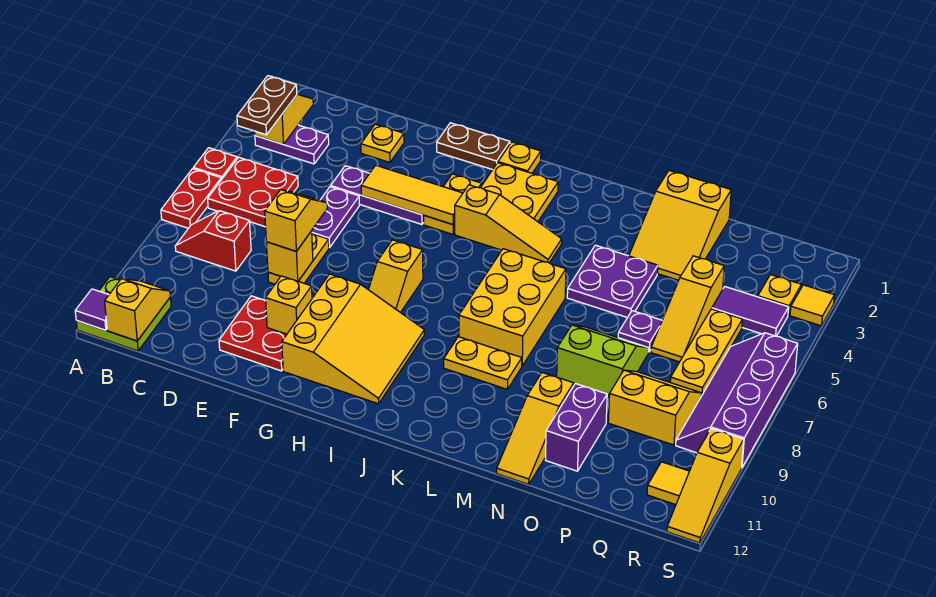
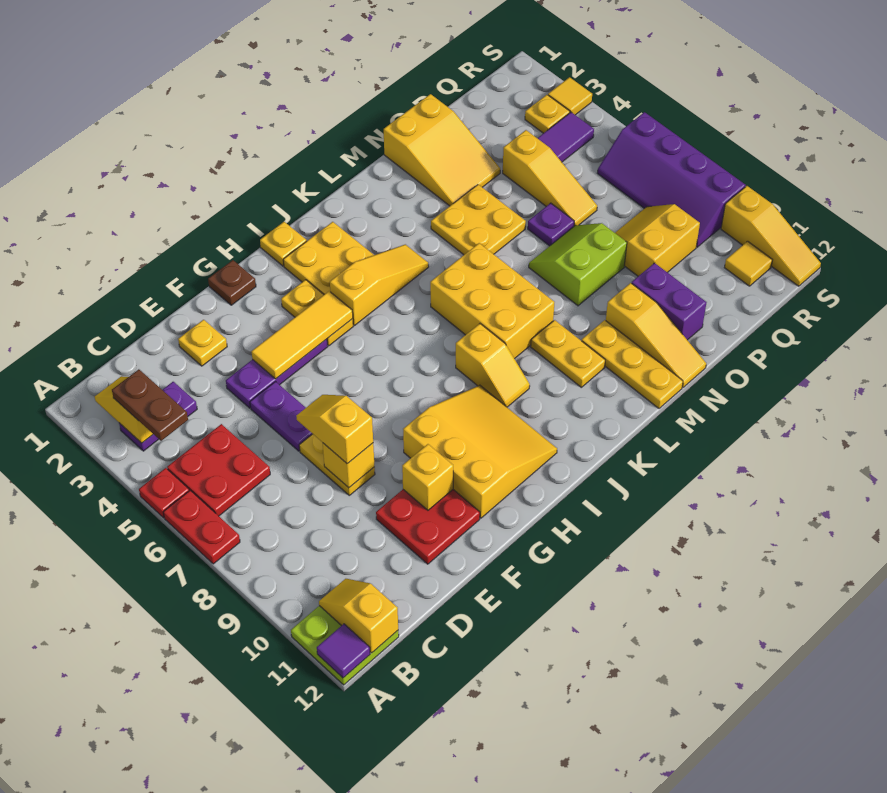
red slope B8:C8 level 1 top C -> none
brown plate G1:H1 level 1 -> brown plate G1 level 1
yellow slope H7:H8 level 1 top 7 -> yellow slope J8:J9 level 1 top 8
yellow plate K9:L9 level 1 -> yellow plate L9:L10 level 1
purple plate M4:N5 level 1 -> yellow plate M4:N5 level 1
yellow plate Q5:Q7 level 1 -> yellow plate M10:M12 level 1

